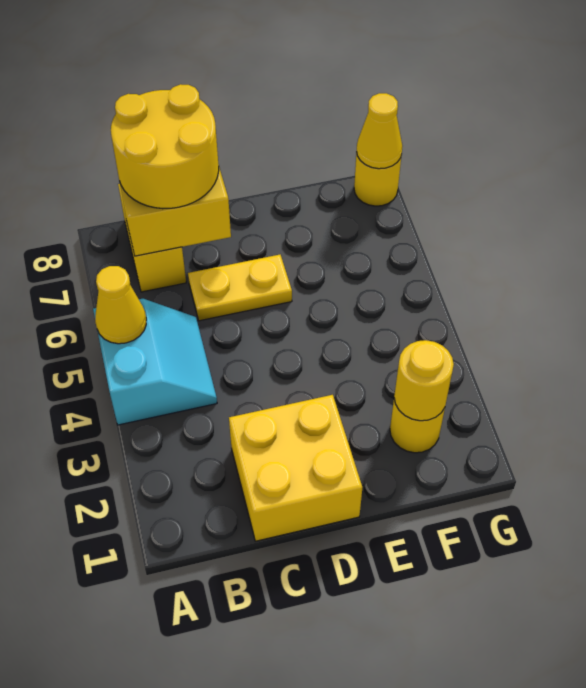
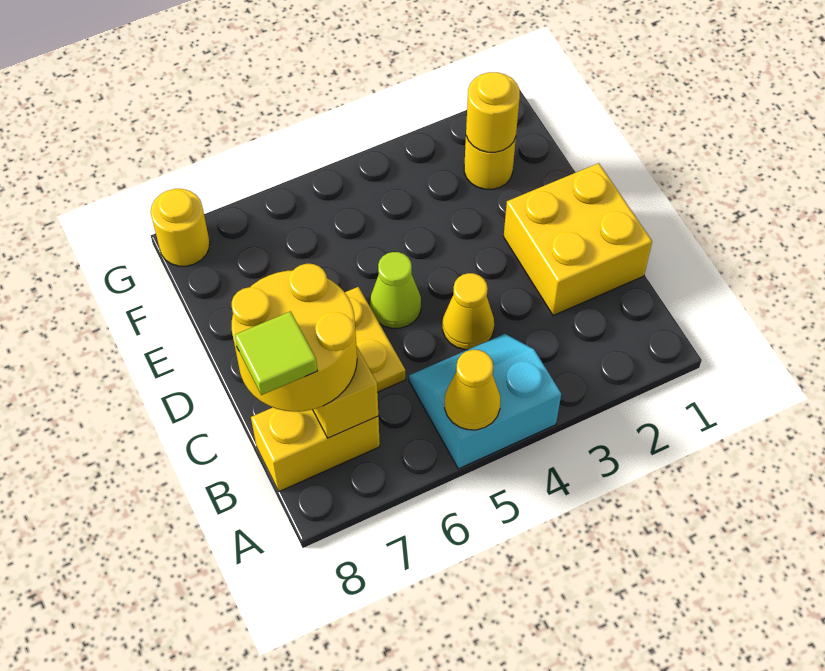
none -> lime tile B8 level 4
none -> lime cone D5 level 1
yellow cone G8 level 2 -> yellow cone C4 level 1

